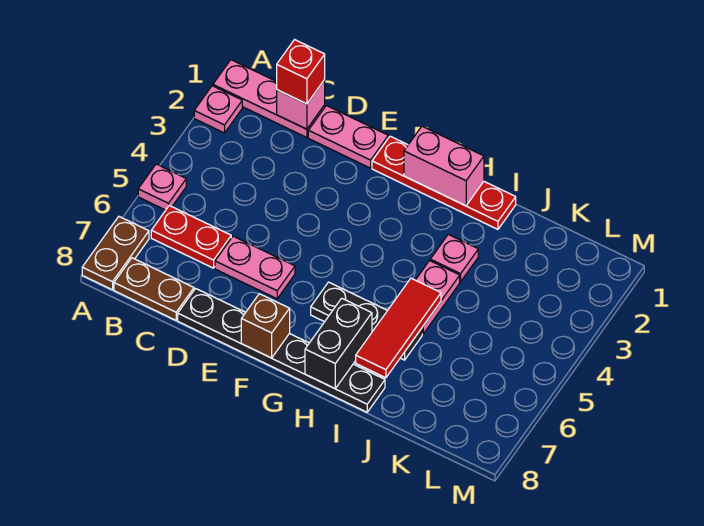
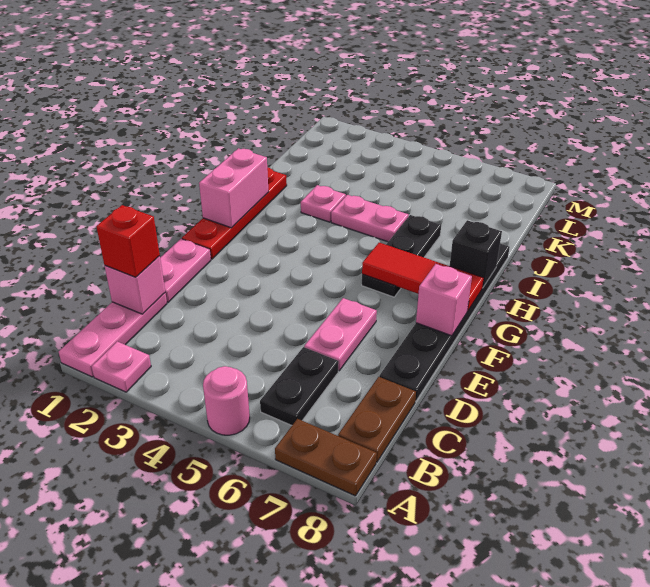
pink plate A5 level 1 -> pink round brick A5 level 1
red plate B6:C6 level 1 -> black plate B6:C6 level 1
brown brick F8 level 2 -> pink brick F8 level 2
black brick H7:H8 level 2 -> black brick H8 level 2
red tile I5:I7 level 2 -> red tile G6:G8 level 2

